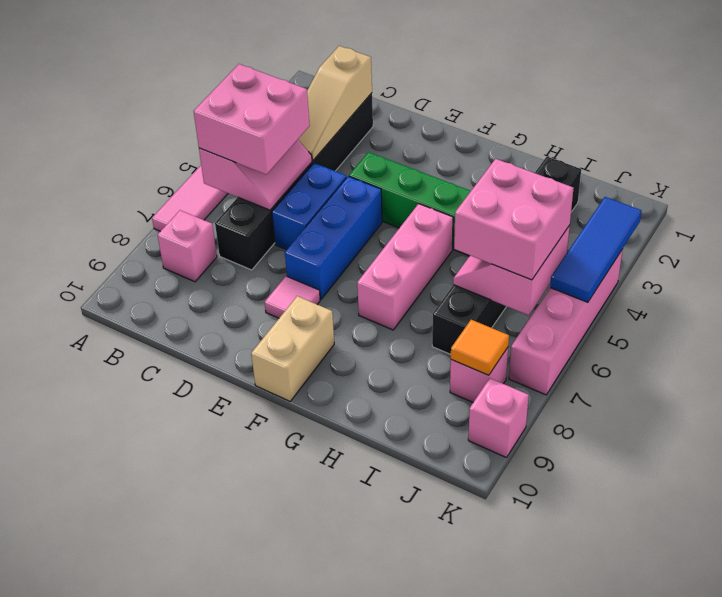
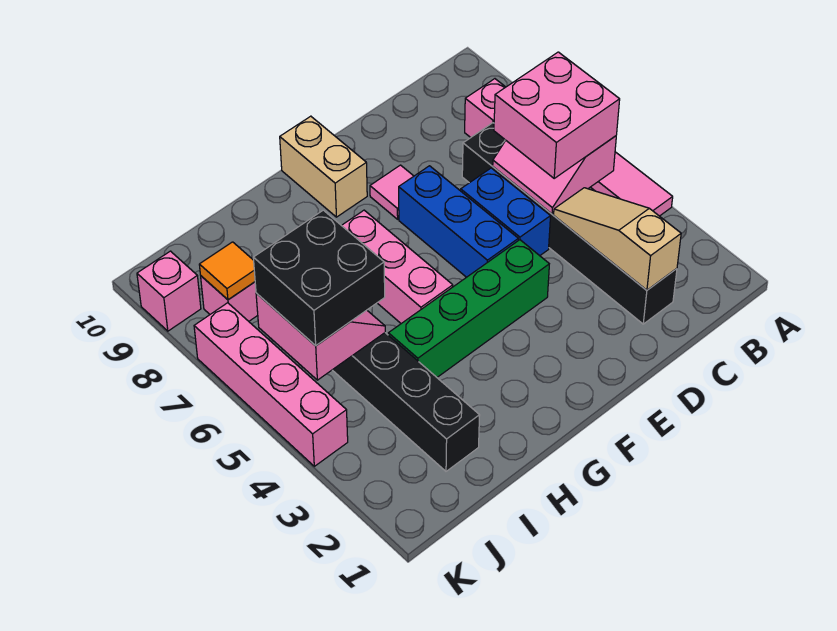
pink brick I5:J6 level 3 -> black brick I5:J6 level 3
blue tile K3:K5 level 2 -> none

